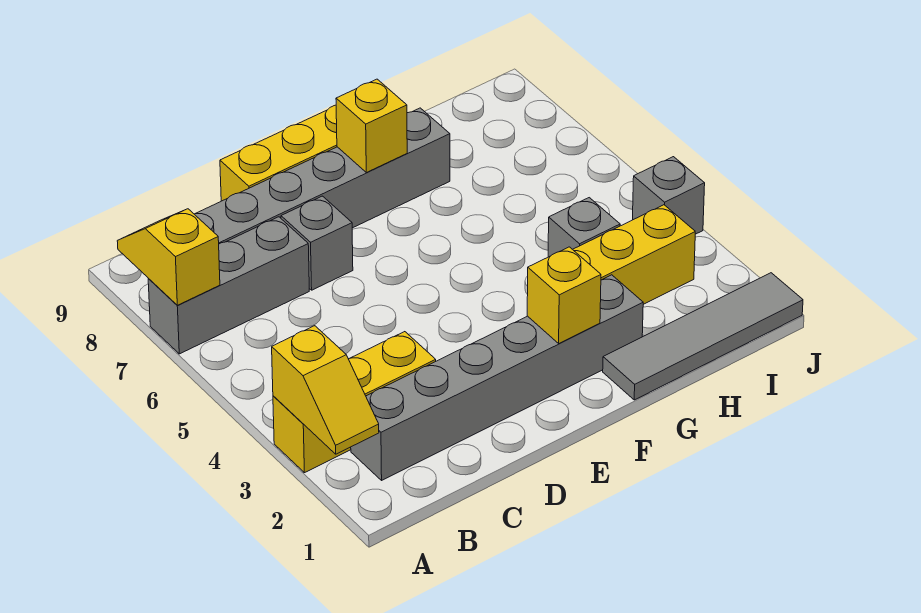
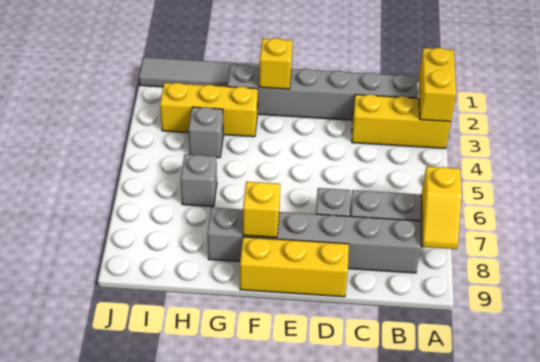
yellow slope A2:A3 level 2 top 3 -> yellow brick A2:A3 level 2
grey brick J4 level 1 -> grey brick H6 level 1

